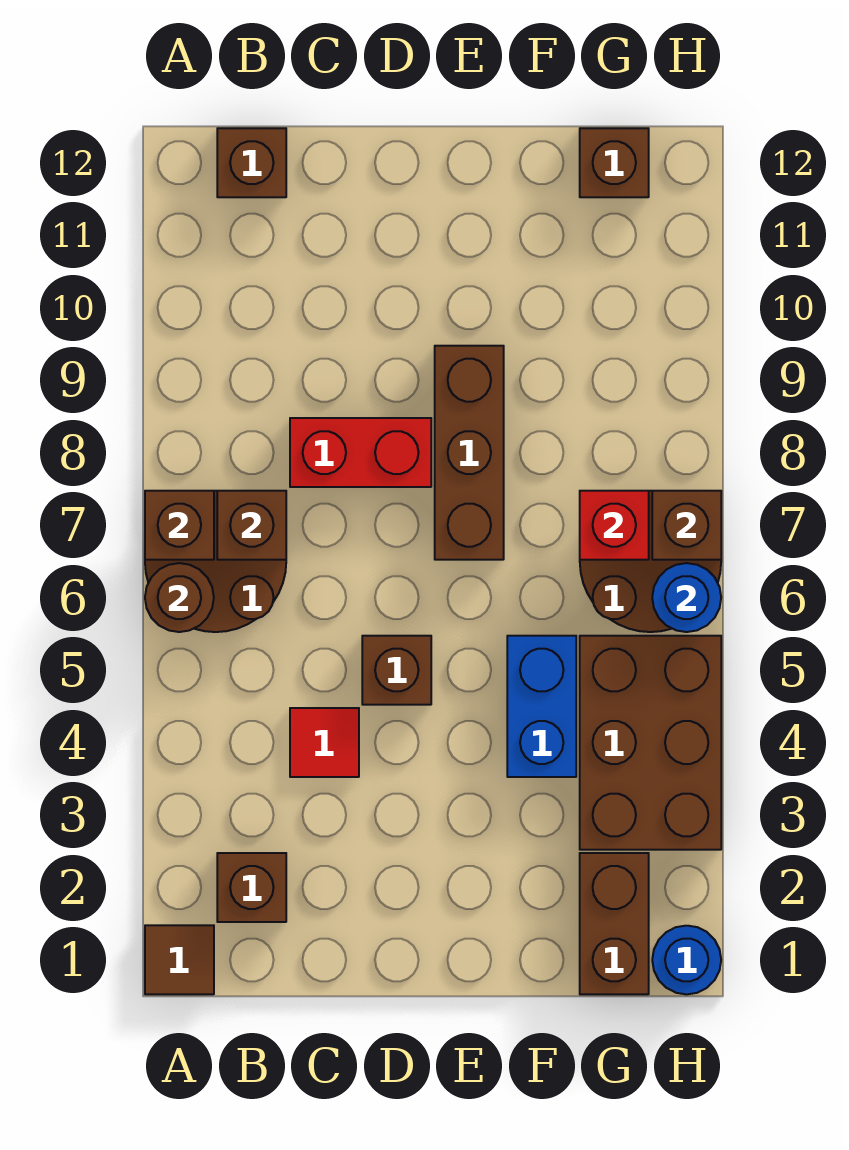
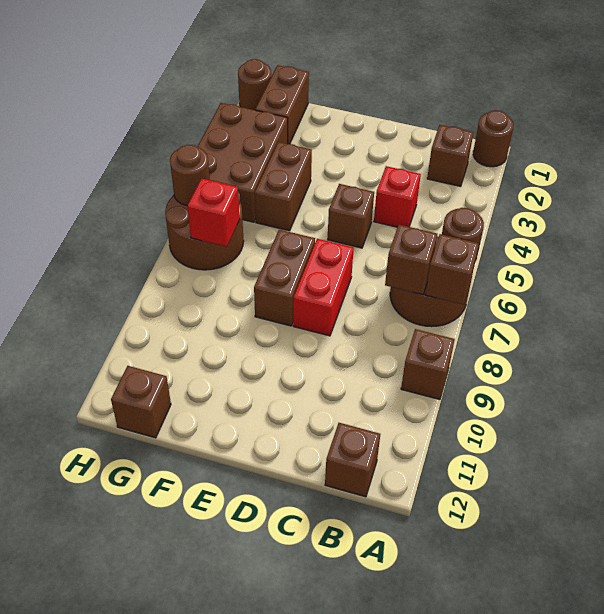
brown tile A1 level 1 -> brown round brick A1 level 1
red tile C4 level 1 -> red brick C4 level 1
red brick C8:D8 level 1 -> red brick D7:D8 level 1
brown brick E7:E9 level 1 -> brown brick E7:E8 level 1
blue brick F4:F5 level 1 -> brown brick F4:F5 level 1
blue round brick H1 level 1 -> brown round brick H1 level 1
blue round brick H6 level 2 -> brown round brick H6 level 2
brown brick H7 level 2 -> brown brick A9 level 1

